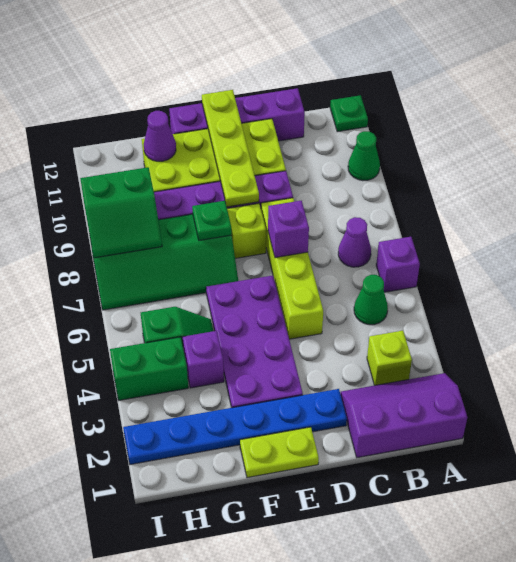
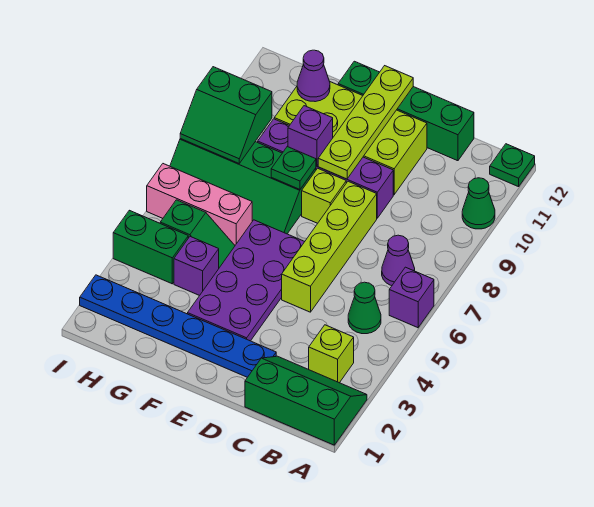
purple slope A1:C2 level 1 top 1 -> green slope A1:C2 level 1 top 1
purple brick C12:F12 level 1 -> green brick C12:F12 level 1
purple brick D7 level 2 -> purple brick F9 level 2
lime plate E1:F1 level 1 -> none
none -> pink brick G6:I6 level 1

